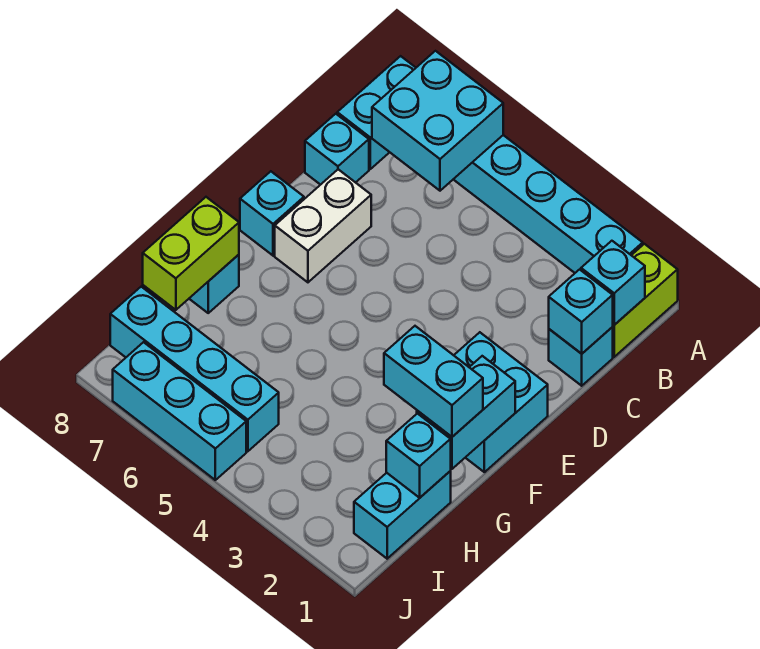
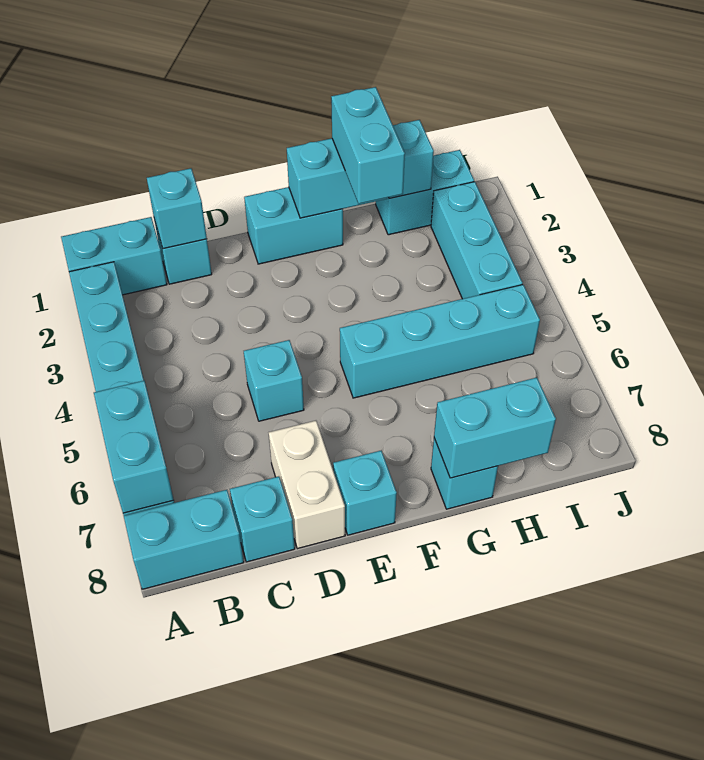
lime brick A1:B1 level 1 -> cyan brick A1:B1 level 1
cyan brick A6:B7 level 2 -> cyan brick A6:A7 level 2
cyan brick B1 level 2 -> cyan brick D5 level 1
white brick D7:E7 level 1 -> white brick D7:D8 level 1
cyan brick E1:F2 level 1 -> cyan brick E1:F1 level 1
lime brick G8:H8 level 2 -> cyan brick G8:H8 level 2
cyan brick I5:I8 level 1 -> cyan brick F5:I5 level 1
cyan brick J5:J7 level 1 -> cyan brick I2:I4 level 1

